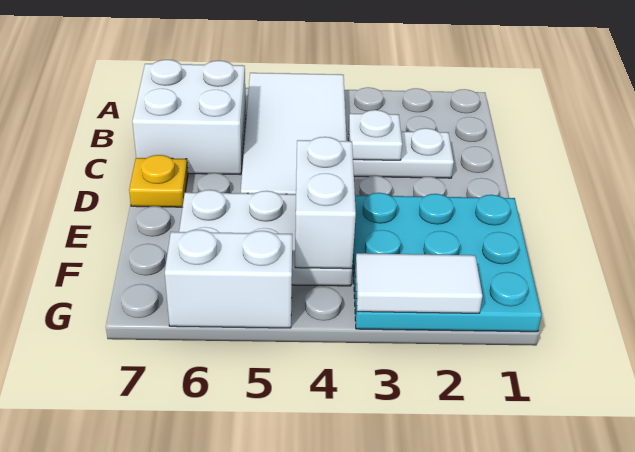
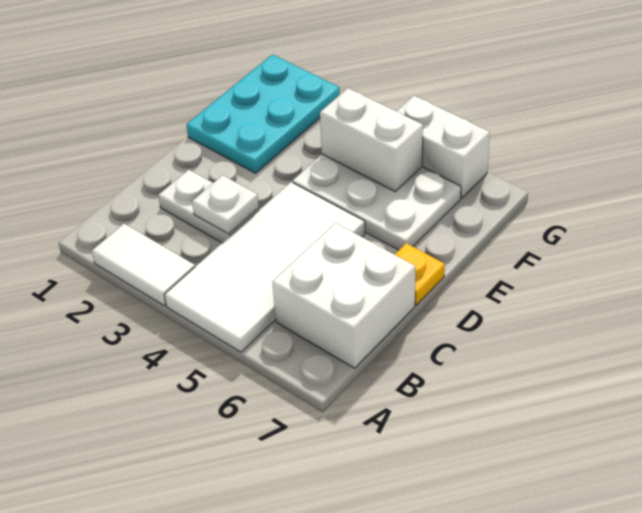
cyan plate E1:G3 level 1 -> cyan plate E1:G2 level 1
white brick E4:F4 level 2 -> white brick F4:F5 level 2
white tile G2:G3 level 2 -> white tile A2:A3 level 1

